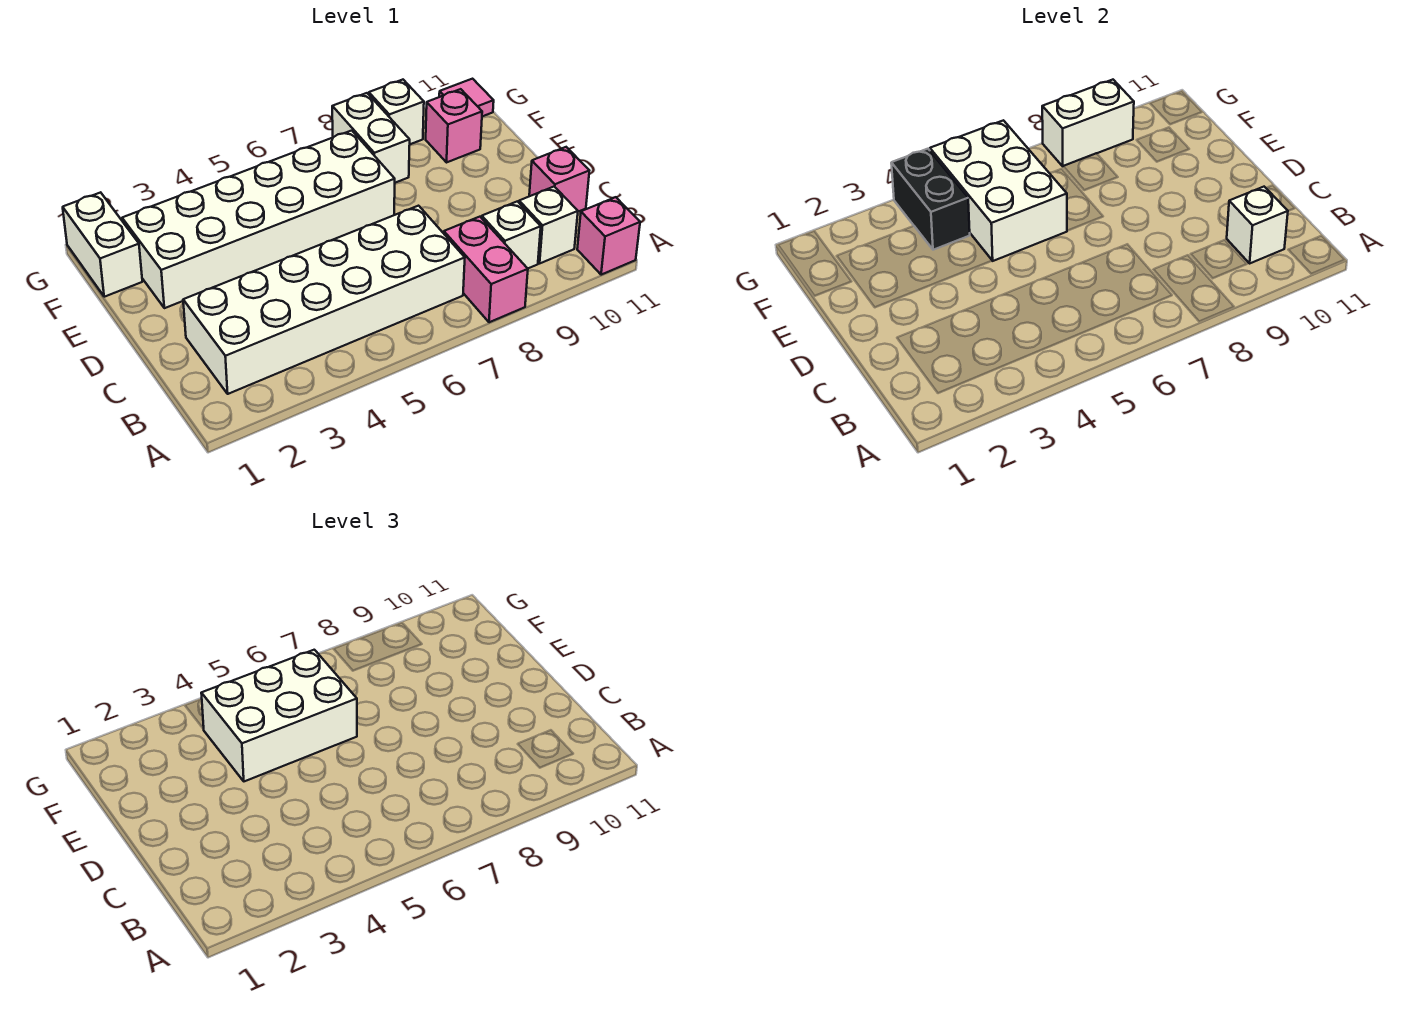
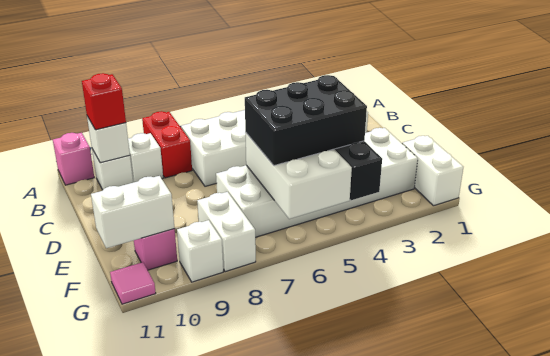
pink brick A8:B8 level 1 -> red brick A8:B8 level 1
none -> red brick B10 level 3
pink brick C11 level 1 -> none
white brick E4:F6 level 3 -> black brick E4:F6 level 3
white brick G8:G9 level 2 -> white brick F10:F11 level 2

